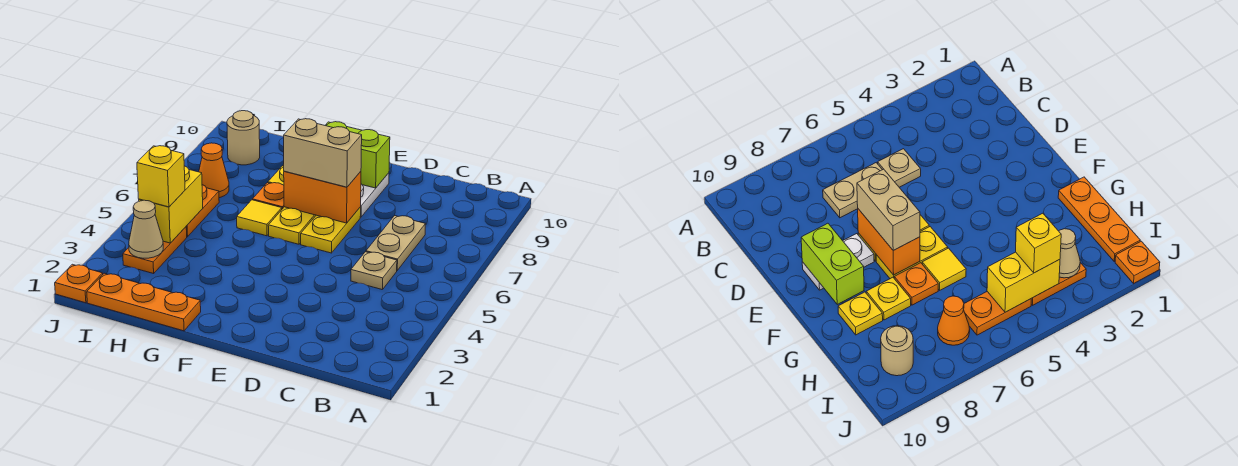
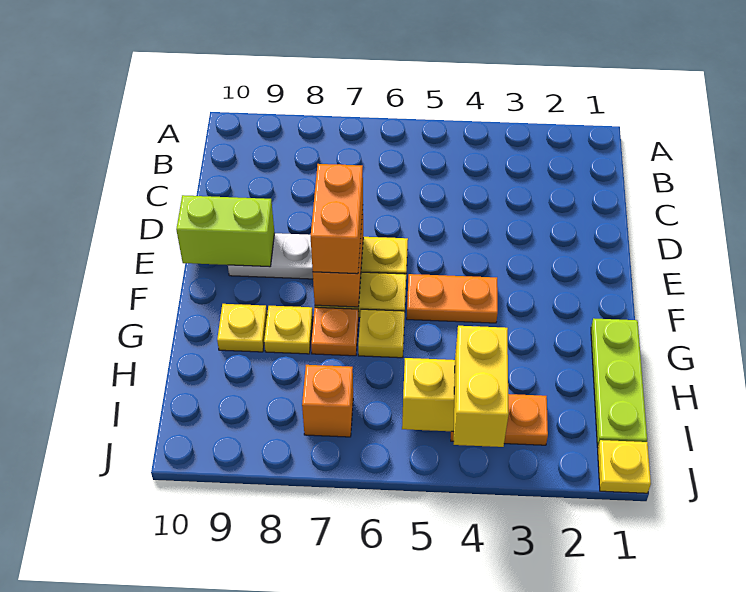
tan plate C5 level 1 -> none
tan plate C6:C7 level 1 -> none
tan brick E7:F7 level 3 -> orange brick E7:F7 level 3
lime brick E9:F9 level 2 -> lime brick E9:E10 level 2
orange plate G1:I1 level 1 -> lime plate G1:I1 level 1
yellow tile G6 level 1 -> yellow plate G6 level 1
tan cone I3 level 2 -> none
yellow brick I4 level 3 -> yellow brick I4:J4 level 3
orange plate I5:I6 level 1 -> orange plate F4:F5 level 1
orange cone I7 level 1 -> orange brick I7 level 1
tan round brick I9 level 1 -> none
orange plate J1 level 1 -> yellow plate J1 level 1

